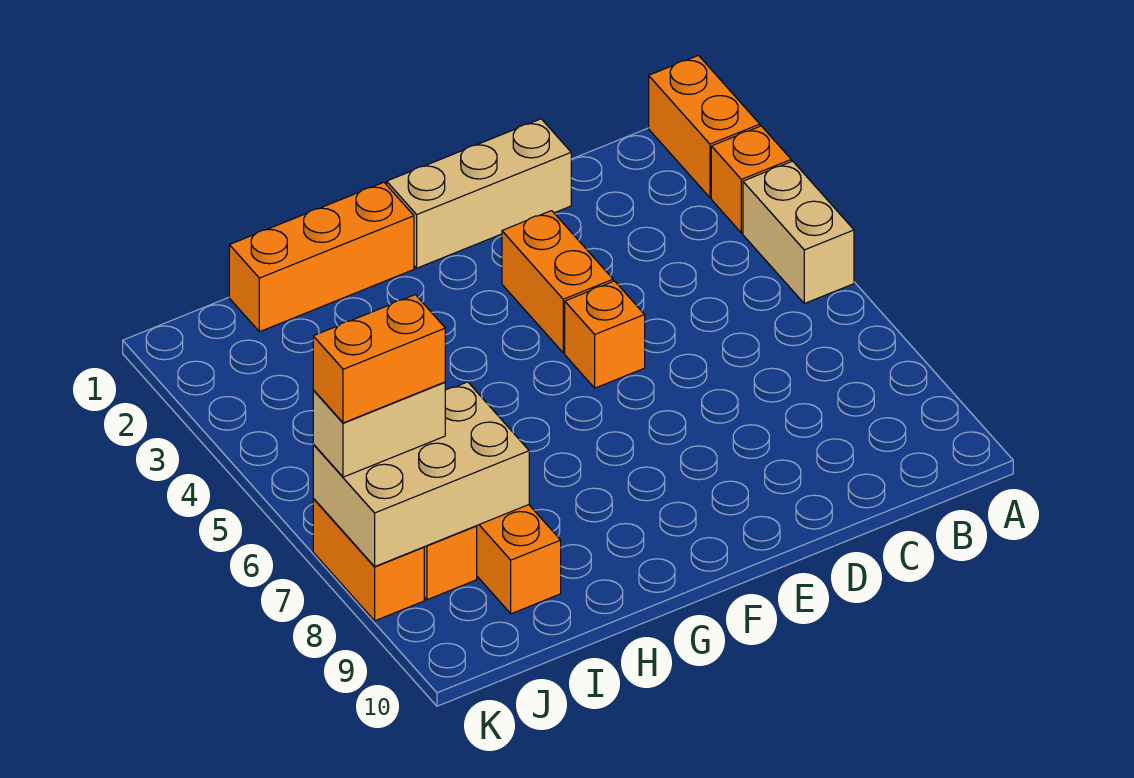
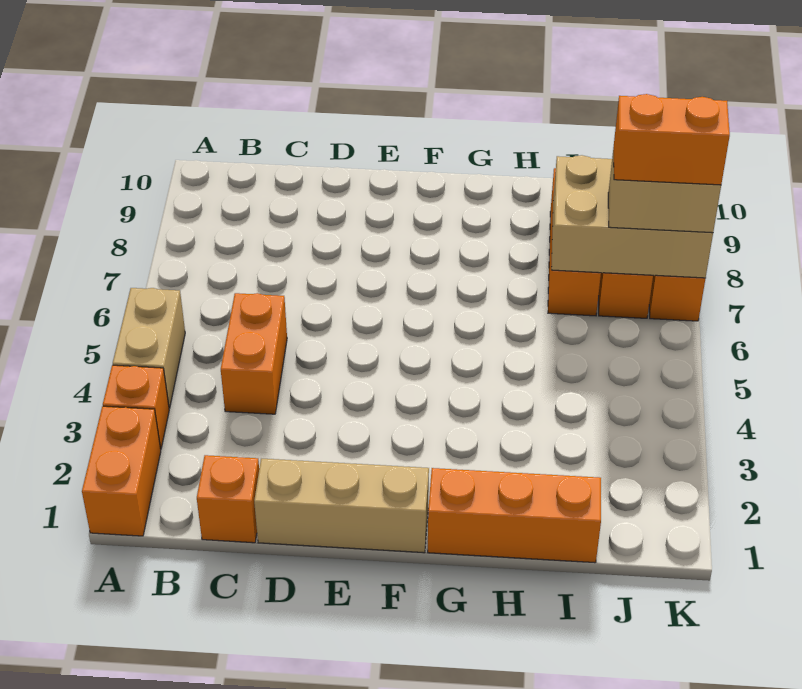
orange brick E3:E4 level 1 -> orange brick C4:C5 level 1
orange brick E5 level 1 -> orange brick C1 level 1

